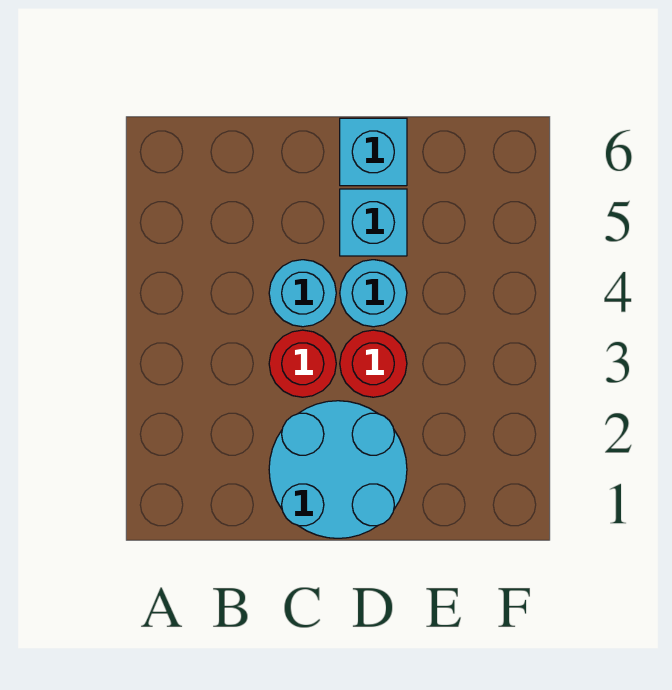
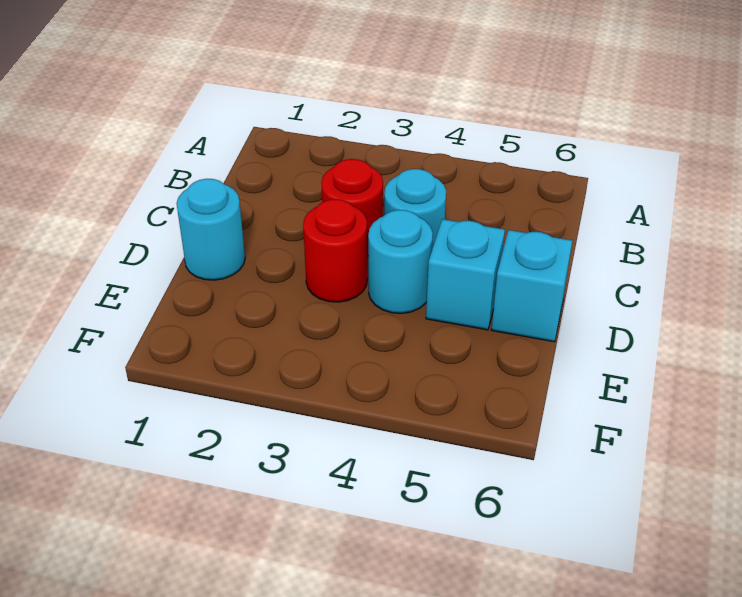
cyan round brick C1:D2 level 1 -> cyan round brick D1 level 1

